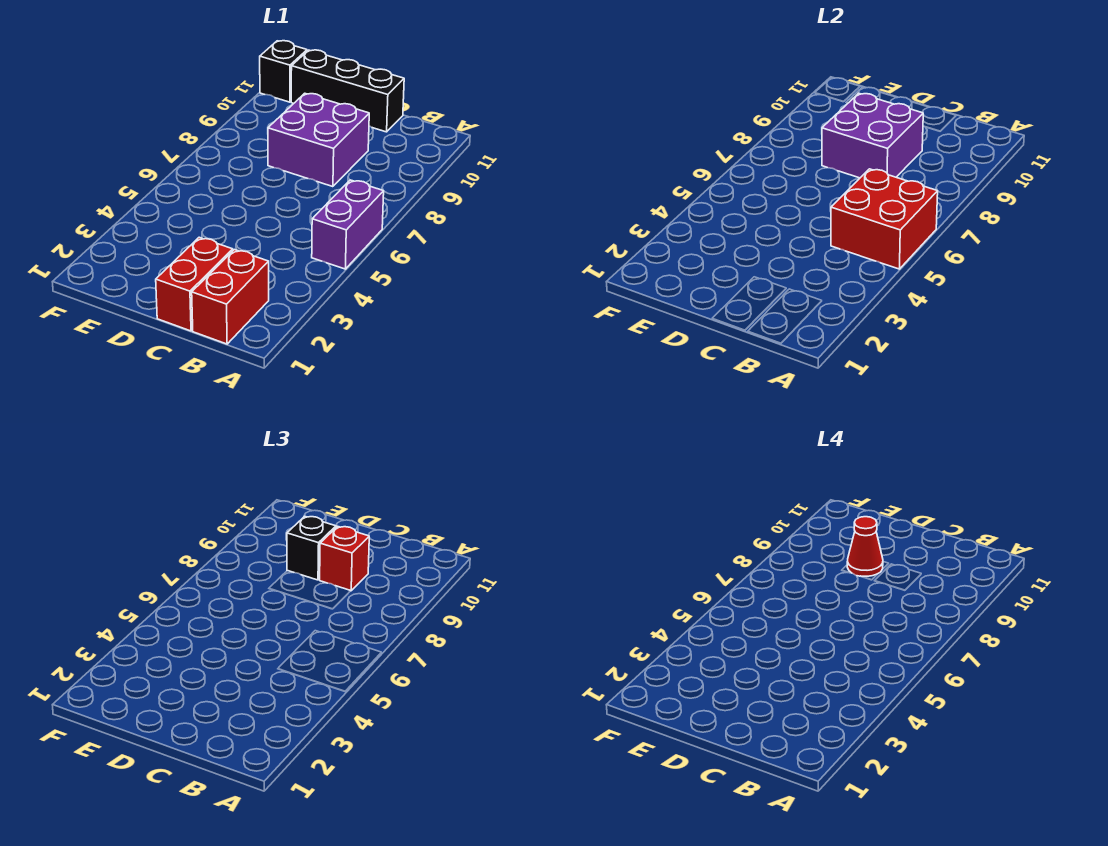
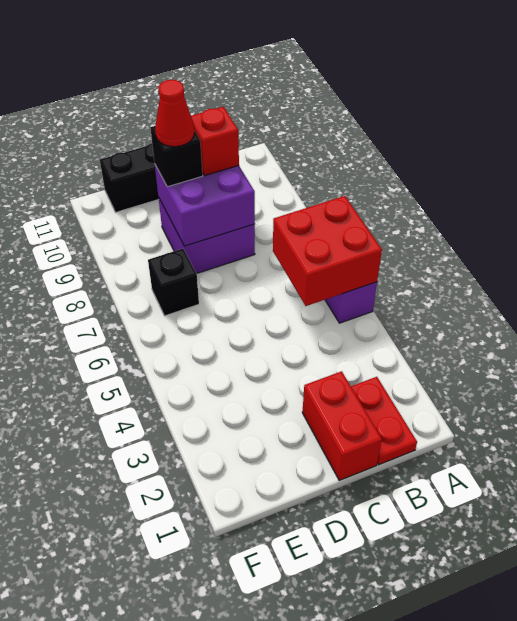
red brick B1:B2 level 1 -> red plate B1:B2 level 1
black brick F11 level 1 -> black brick E7 level 1

